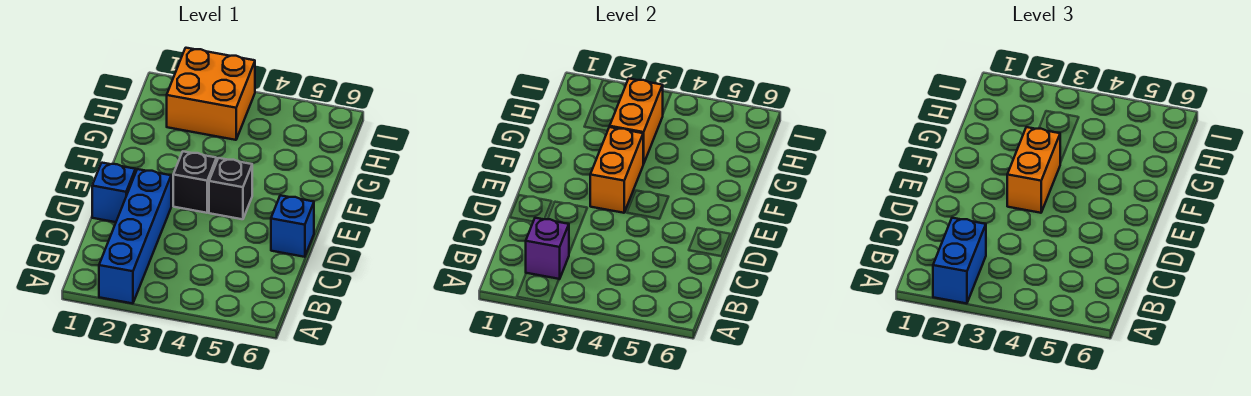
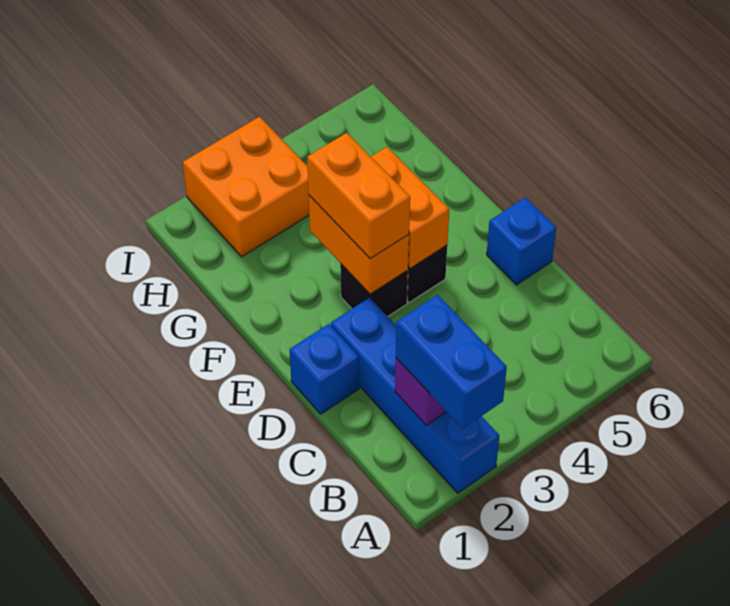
orange brick G3:H3 level 2 -> orange brick E4:F4 level 2

